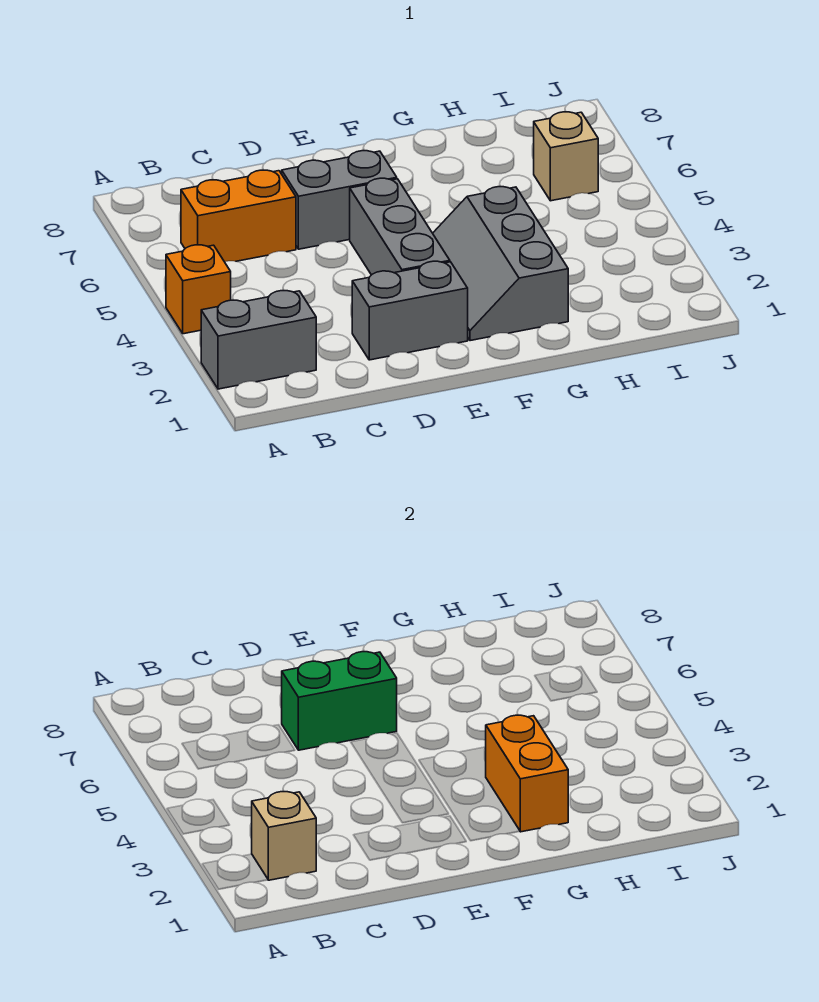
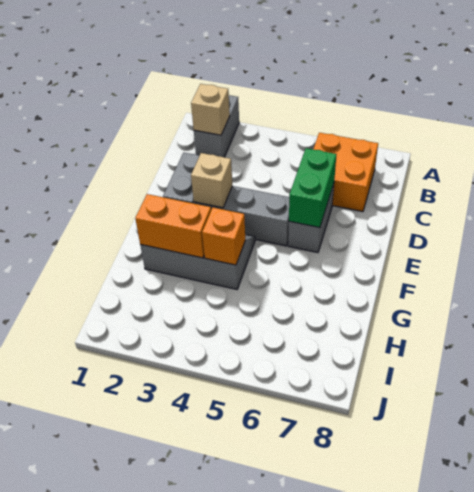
orange brick A4 level 1 -> orange brick G4 level 2
orange brick B6:C6 level 1 -> orange brick B6:C7 level 1
tan brick I6 level 1 -> tan brick E3 level 2

